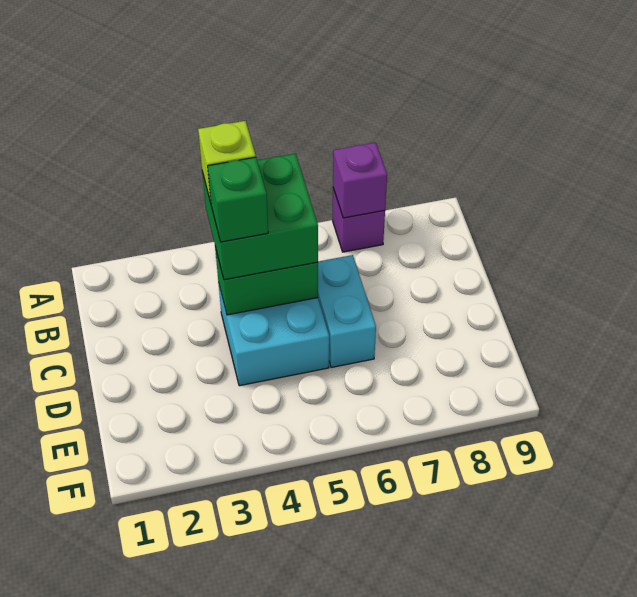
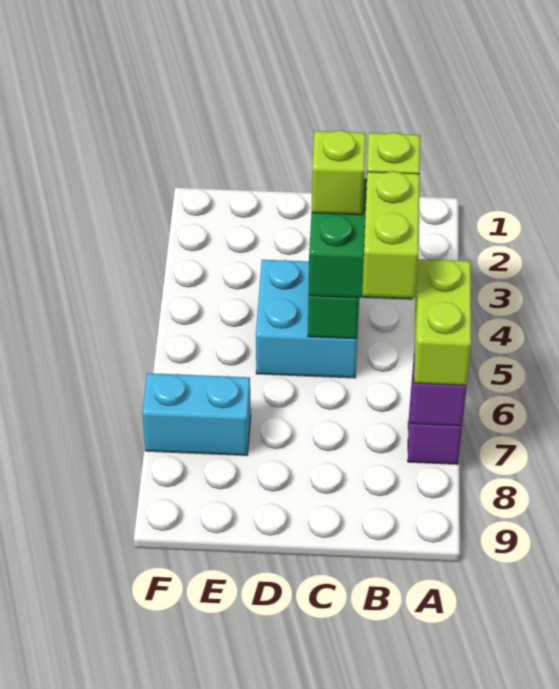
none -> lime brick A6:A7 level 3
none -> lime brick B5:B6 level 4
green brick C4 level 4 -> lime brick C4 level 4
cyan brick C6:D6 level 1 -> cyan brick E7:F7 level 1

